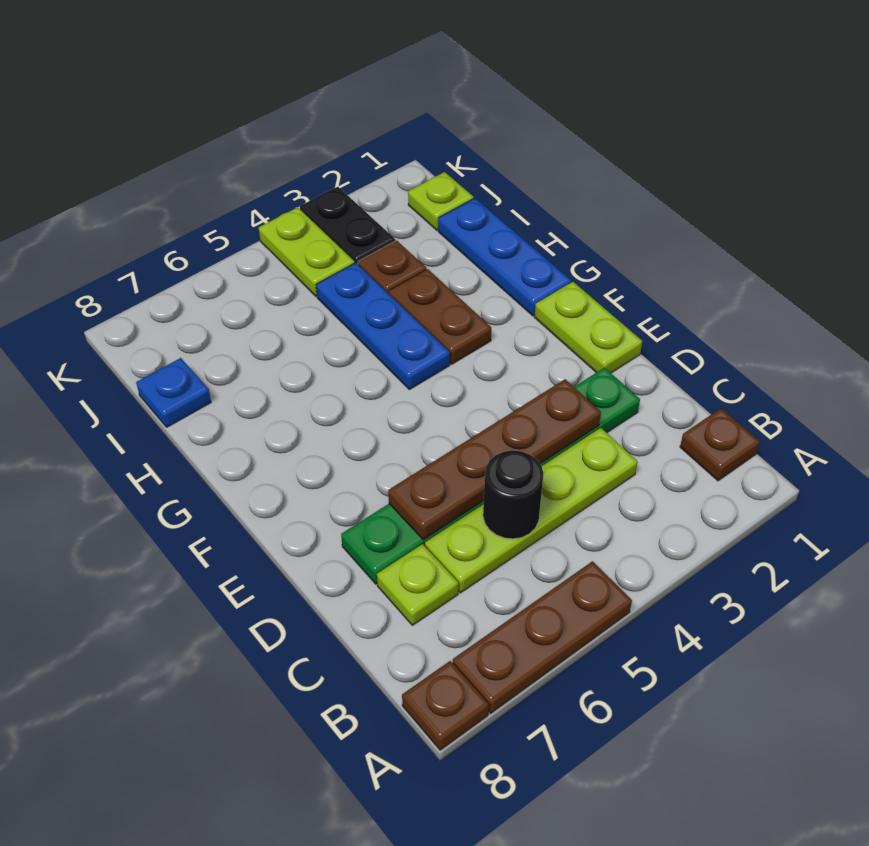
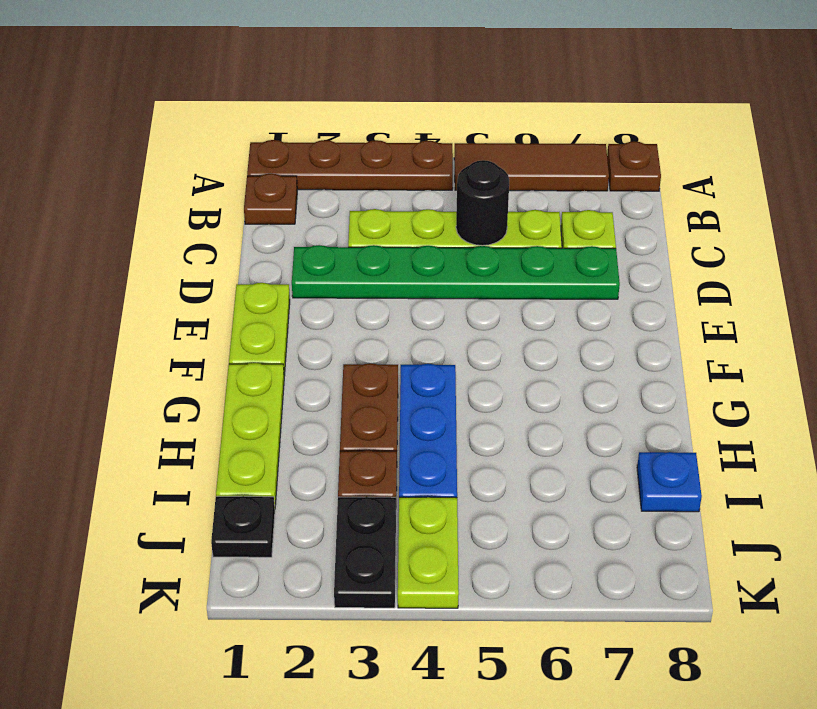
brown plate A5:A7 level 1 -> brown tile A5:A7 level 1
brown plate D3:D6 level 2 -> brown plate A1:A4 level 1
blue plate G1:I1 level 1 -> lime plate G1:I1 level 1
lime plate J1 level 1 -> black plate J1 level 1

